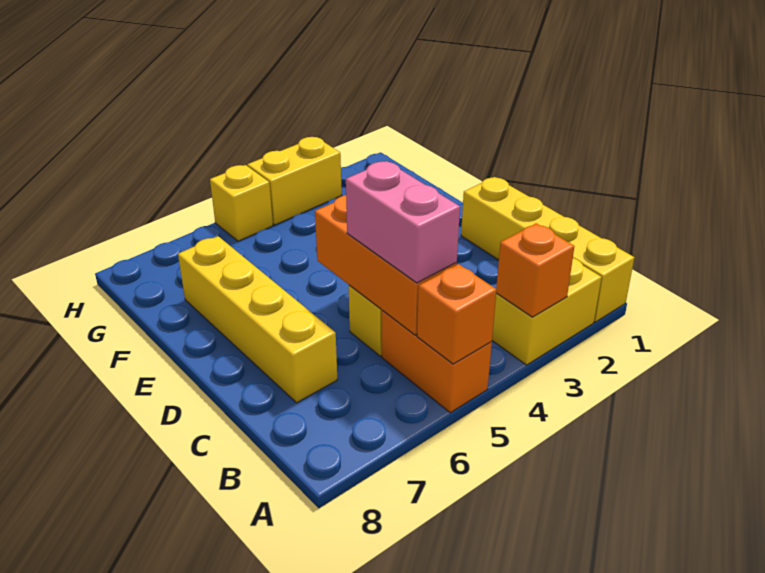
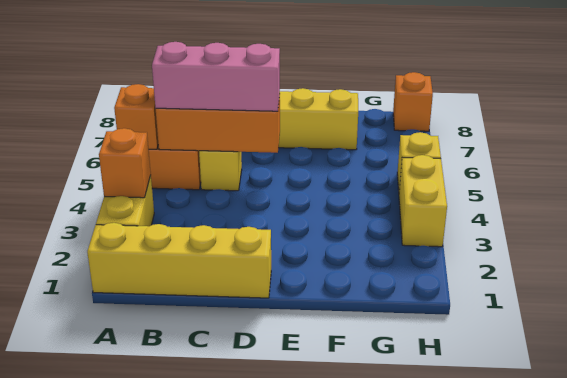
pink brick B5:C5 level 3 -> pink brick B5:D5 level 3
none -> orange brick H8 level 1

